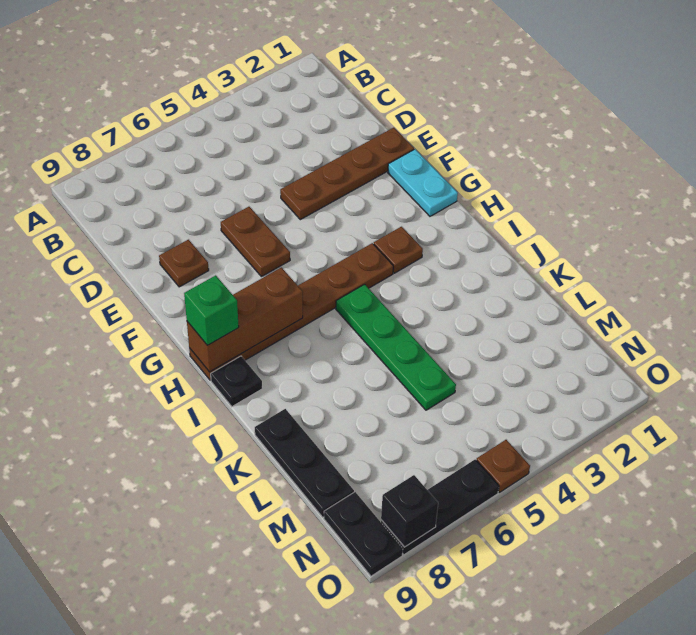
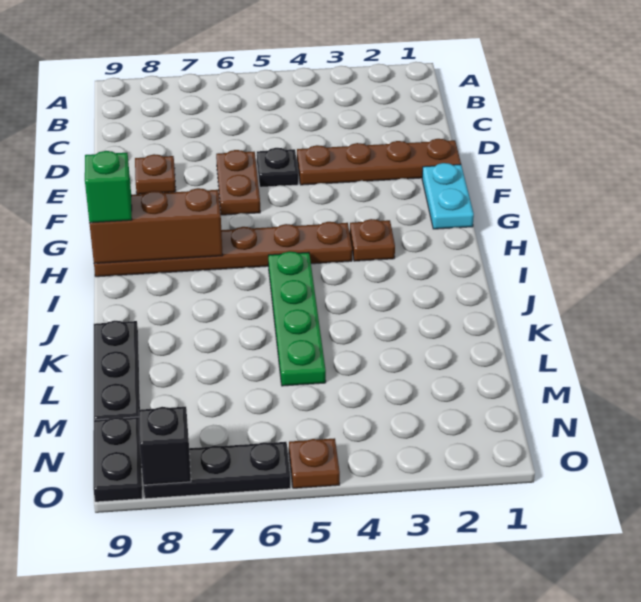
black plate I9 level 1 -> black plate E5 level 1

